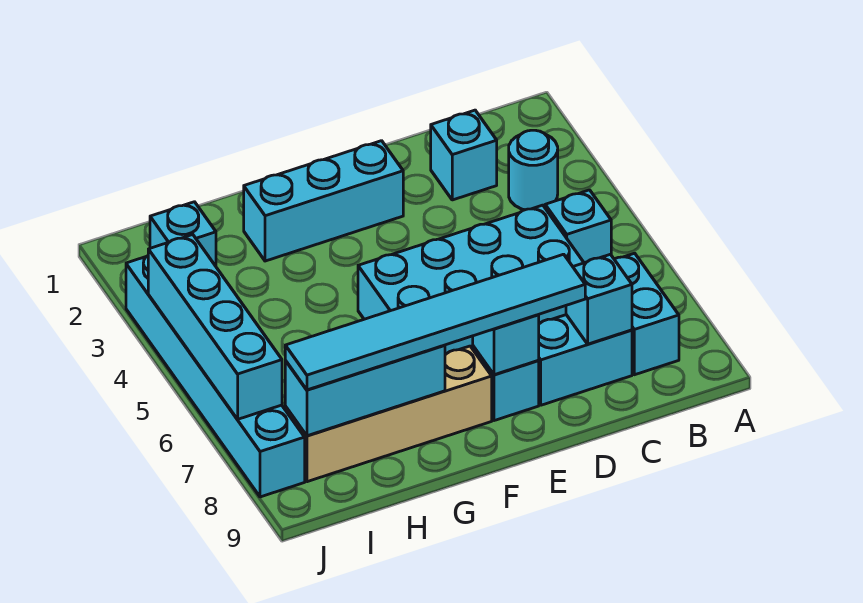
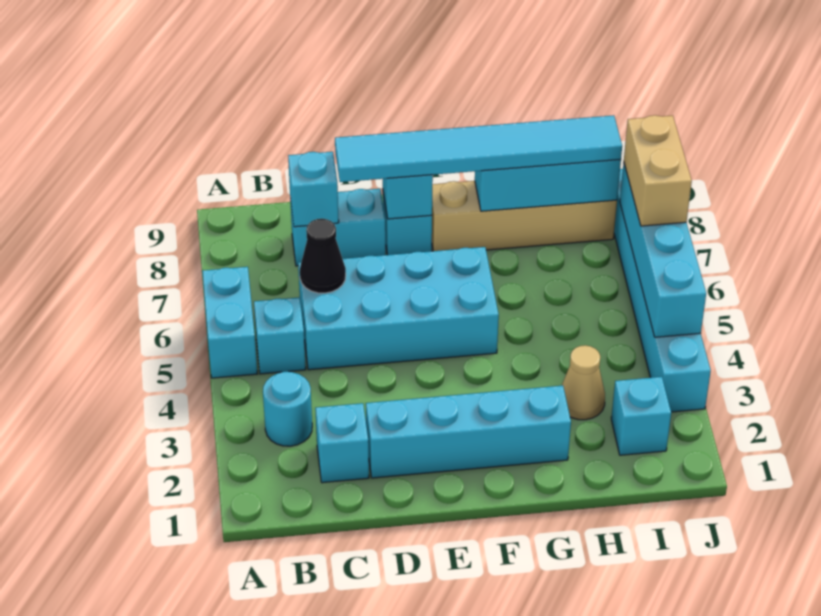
cyan brick B7:B8 level 1 -> cyan brick A5:A6 level 1
none -> black cone C6 level 2
cyan brick E2:G2 level 1 -> cyan brick D2:G2 level 1
none -> tan cone H3 level 1
none -> tan brick J6:J7 level 3

